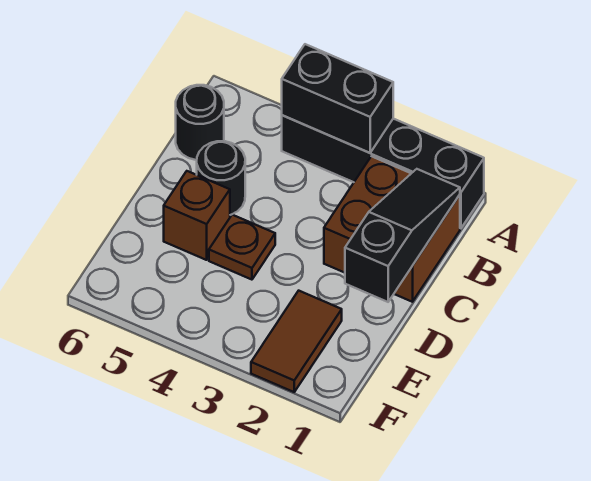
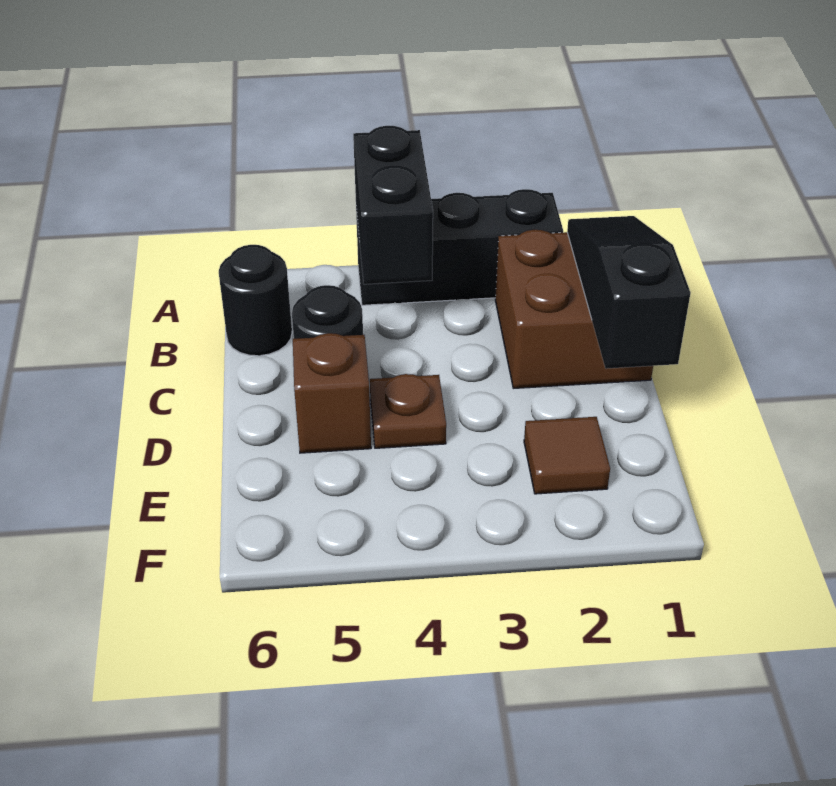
black brick A1:A4 level 1 -> black brick A2:A4 level 1
black brick A3:A4 level 2 -> black brick A4:B4 level 2
brown tile E2:F2 level 1 -> brown tile E2 level 1

